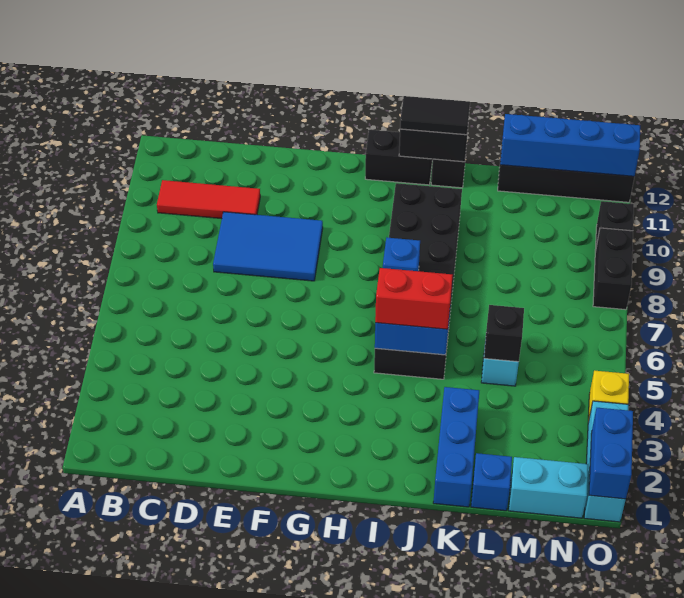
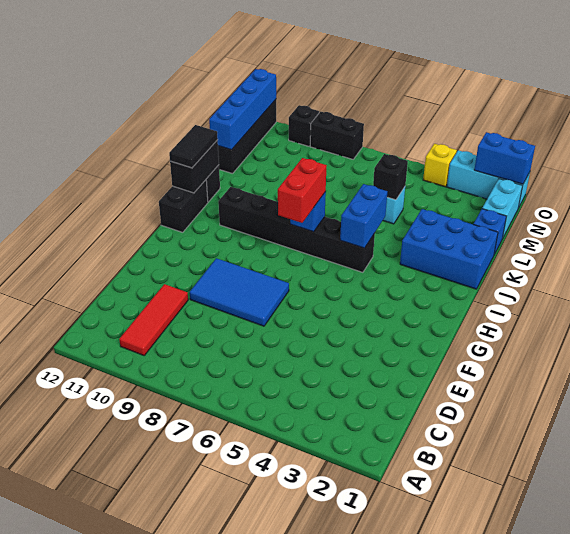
blue tile D8:F9 level 1 -> blue tile E7:F9 level 1
black brick I5:J10 level 1 -> black brick I5:I10 level 1
red brick I5:J5 level 3 -> red brick H7:I7 level 3
blue brick K1:K3 level 1 -> blue brick J1:K3 level 1

